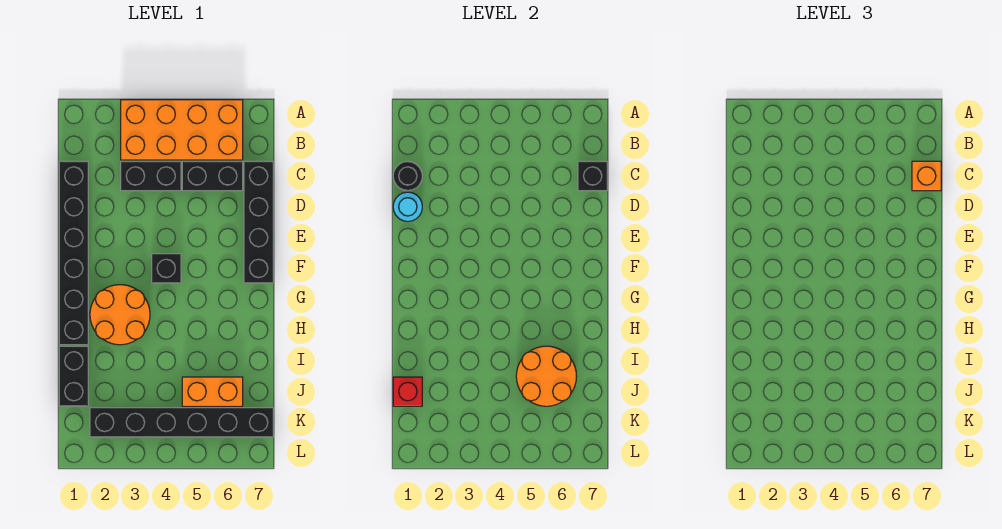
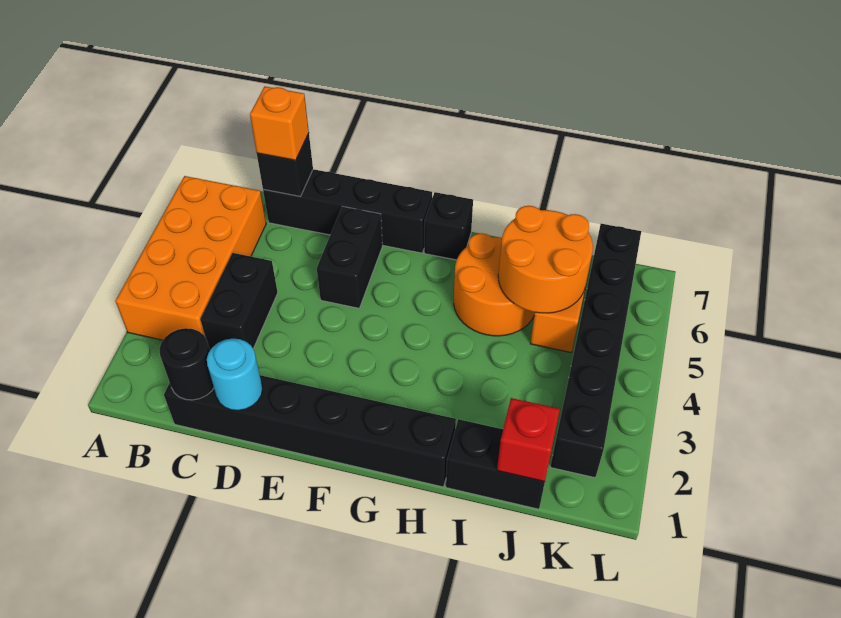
black brick C5:C6 level 1 -> black brick E5:E6 level 1
black brick F4 level 1 -> black brick G7 level 1
orange round brick G2:H3 level 1 -> orange round brick H5:I6 level 1

